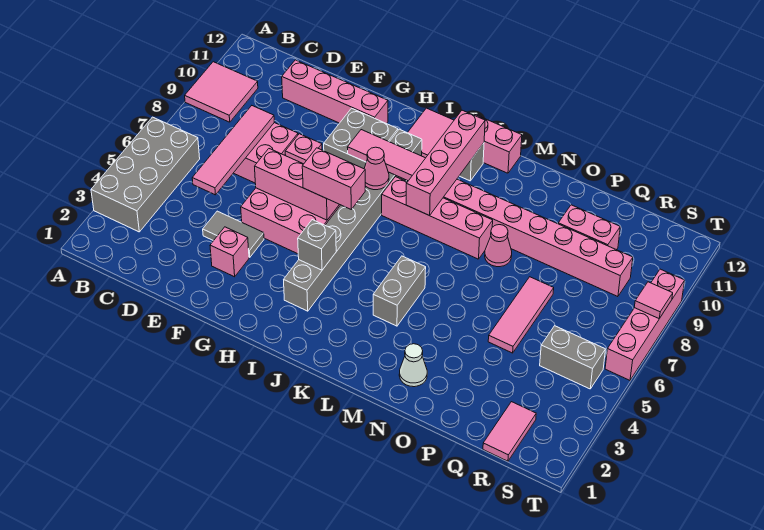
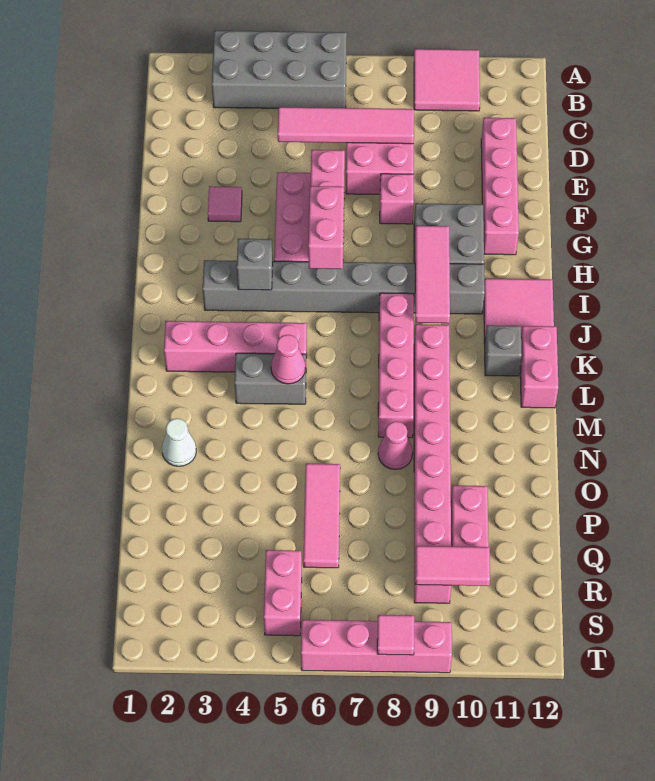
grey tile E4:F4 level 1 -> none
pink brick F3 level 1 -> pink tile F3 level 1
pink cone I8 level 2 -> pink cone L5 level 2
pink brick K8:K11 level 2 -> pink brick K2:K5 level 1
pink tile P5:P7 level 1 -> pink tile O6:Q6 level 1
pink tile R1:R2 level 1 -> pink tile R9:R10 level 2
grey brick R5:S5 level 1 -> pink brick R5:S5 level 1

